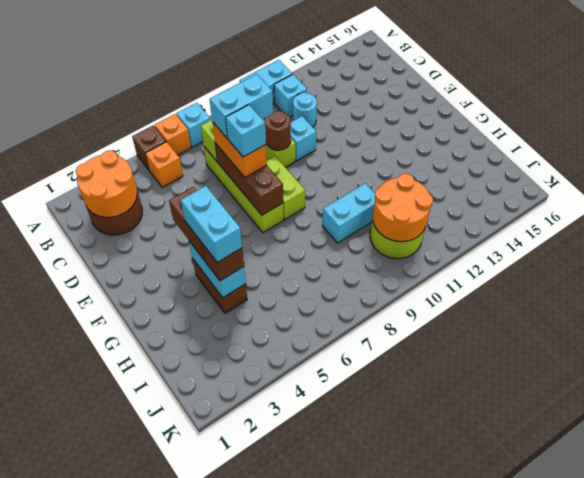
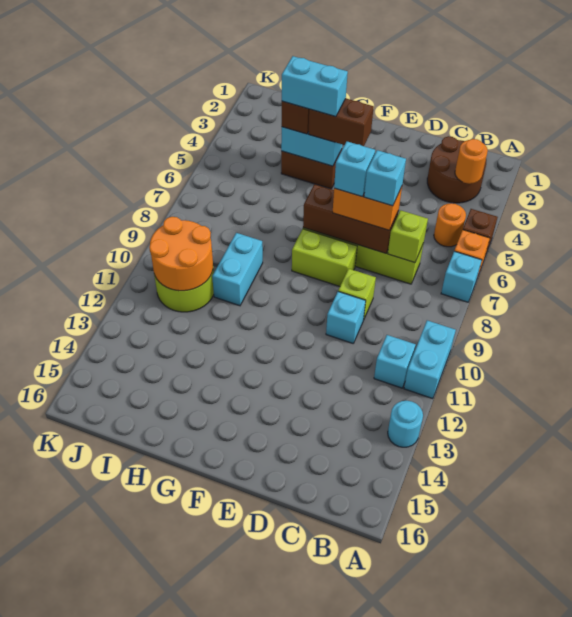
orange round brick B2:C3 level 2 -> orange round brick B3 level 2
orange brick B5 level 1 -> orange round brick B5 level 1
cyan round brick C11 level 1 -> cyan round brick A13 level 1
cyan brick D7:D8 level 4 -> cyan brick D7 level 4
brown round brick D9 level 2 -> none

